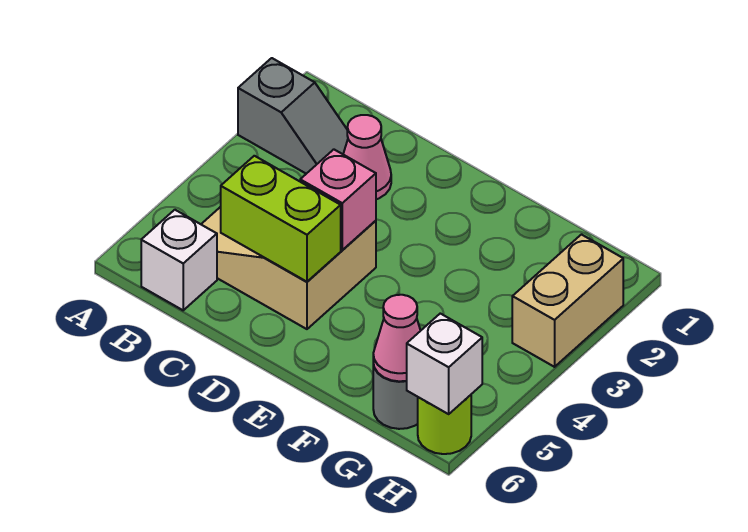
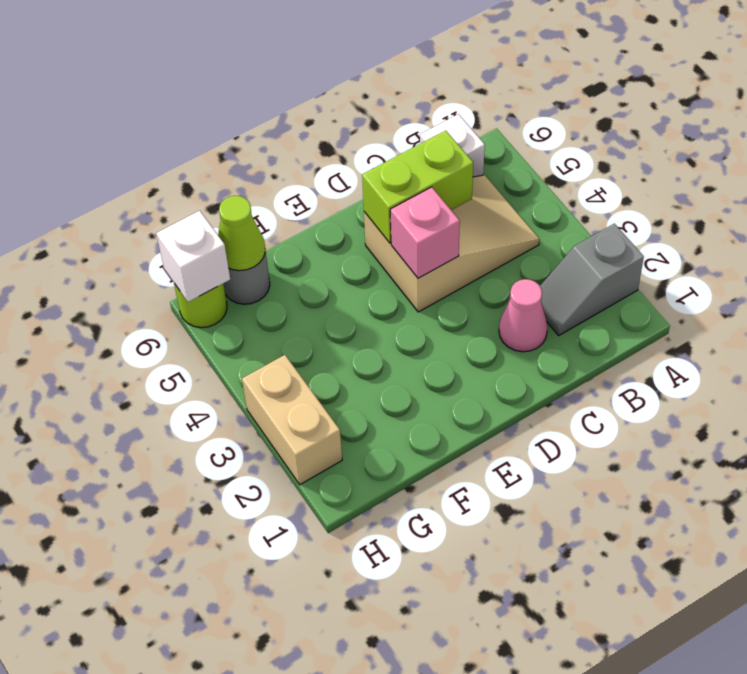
pink cone G6 level 2 -> lime cone G6 level 2

